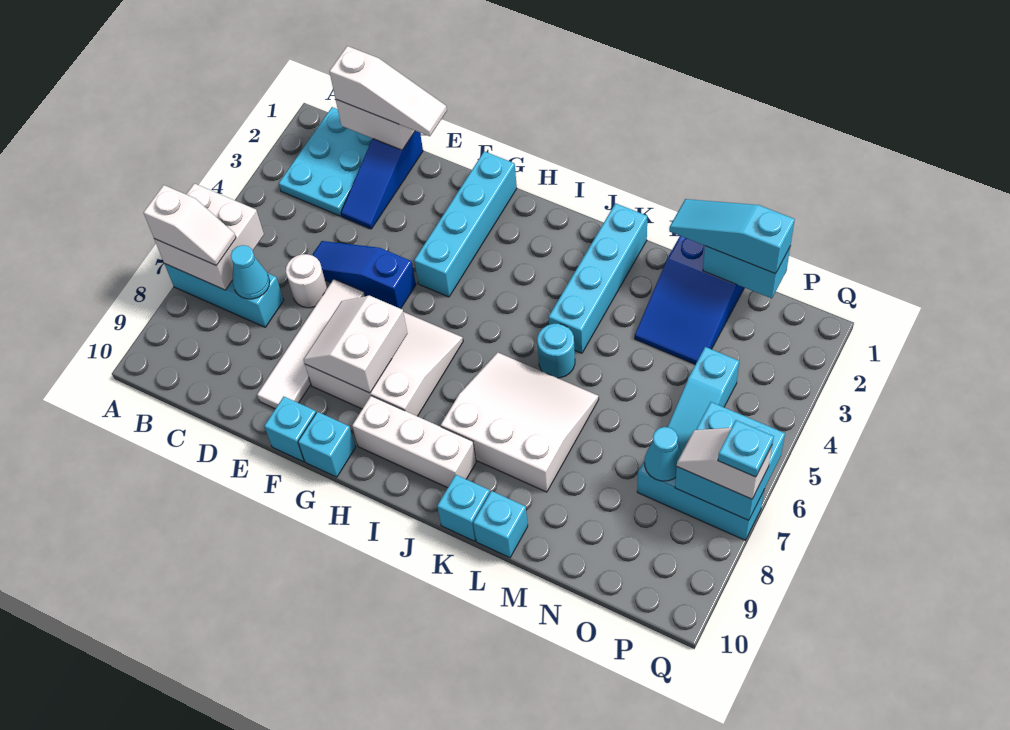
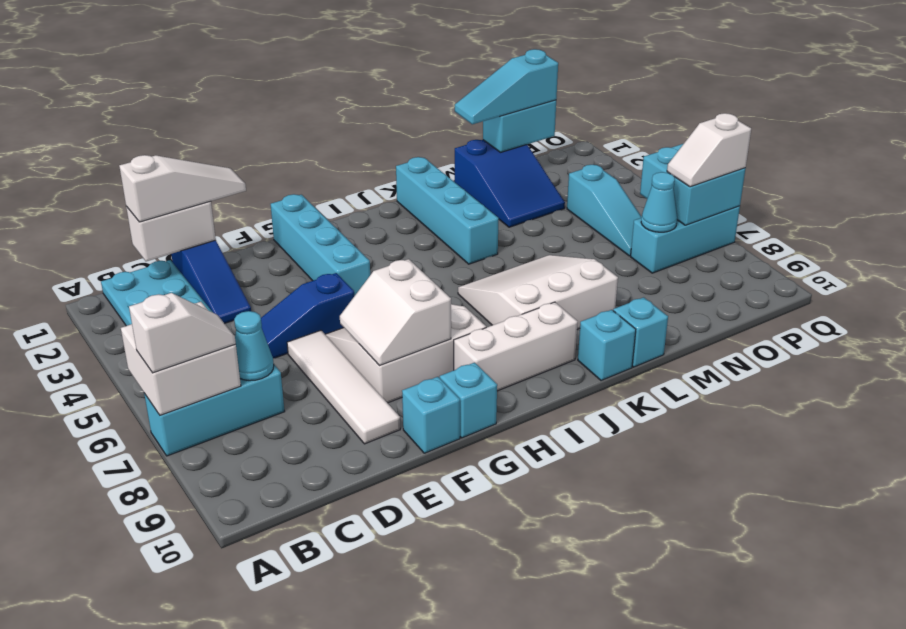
white round brick D6 level 1 -> none
cyan round brick K5 level 1 -> none
cyan plate Q7 level 4 -> none

